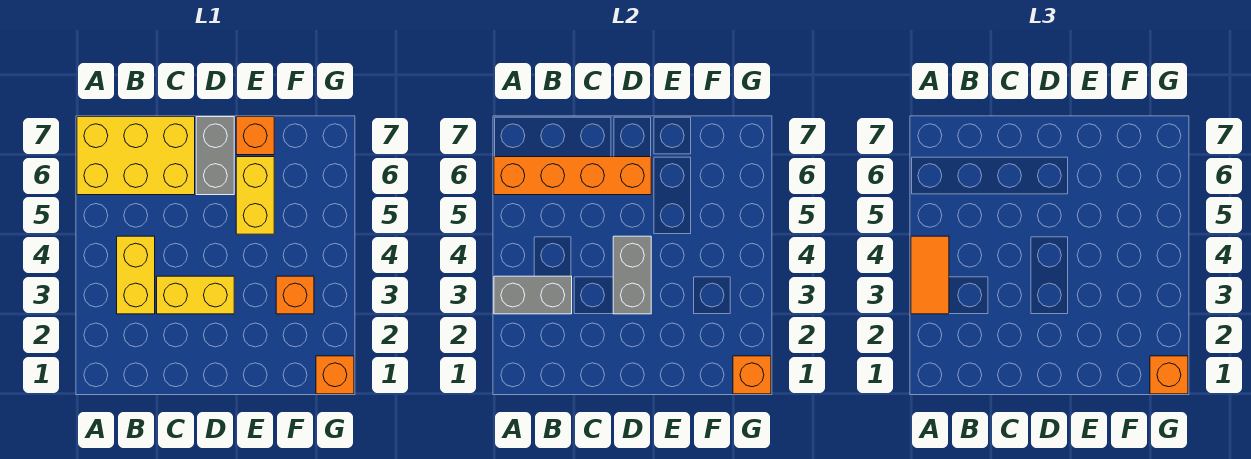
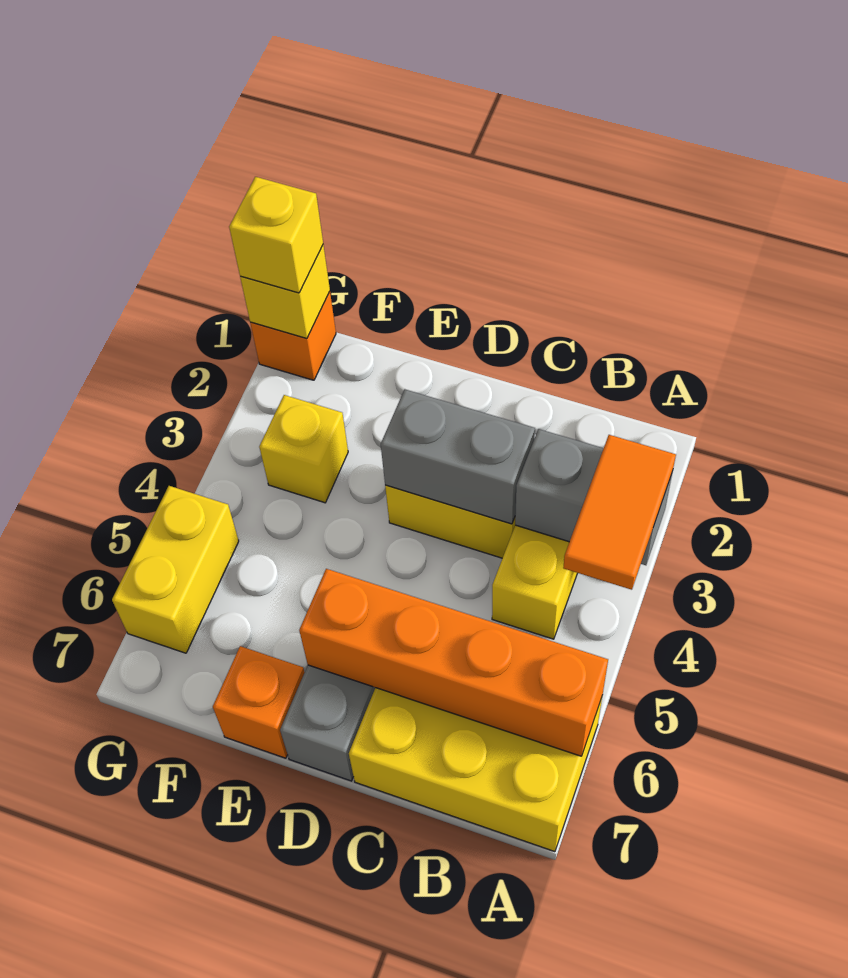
grey brick D3:D4 level 2 -> grey brick C3:D3 level 2
yellow brick E5:E6 level 1 -> yellow brick G5:G6 level 1
orange brick F3 level 1 -> yellow brick F3 level 1
orange brick G1 level 2 -> yellow brick G1 level 2
orange brick G1 level 3 -> yellow brick G1 level 3

